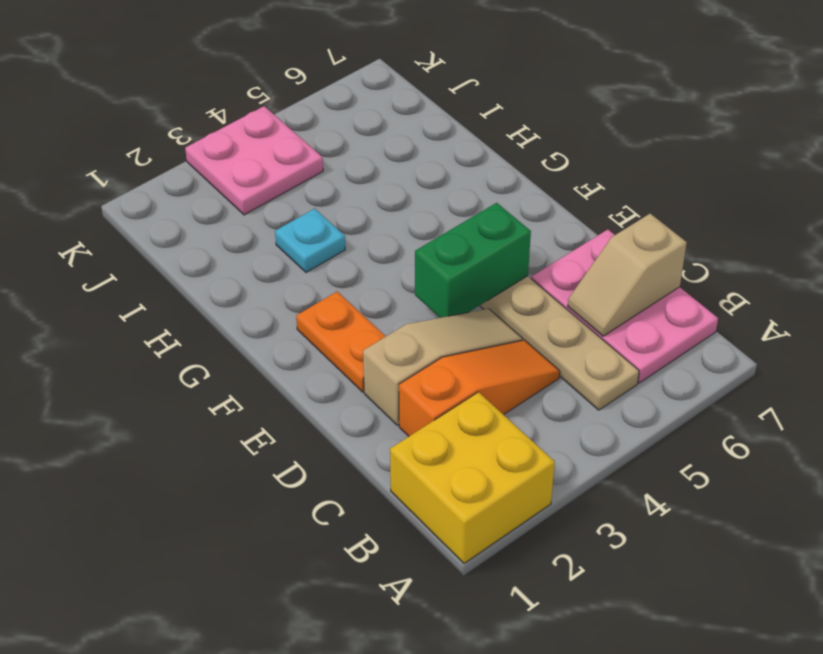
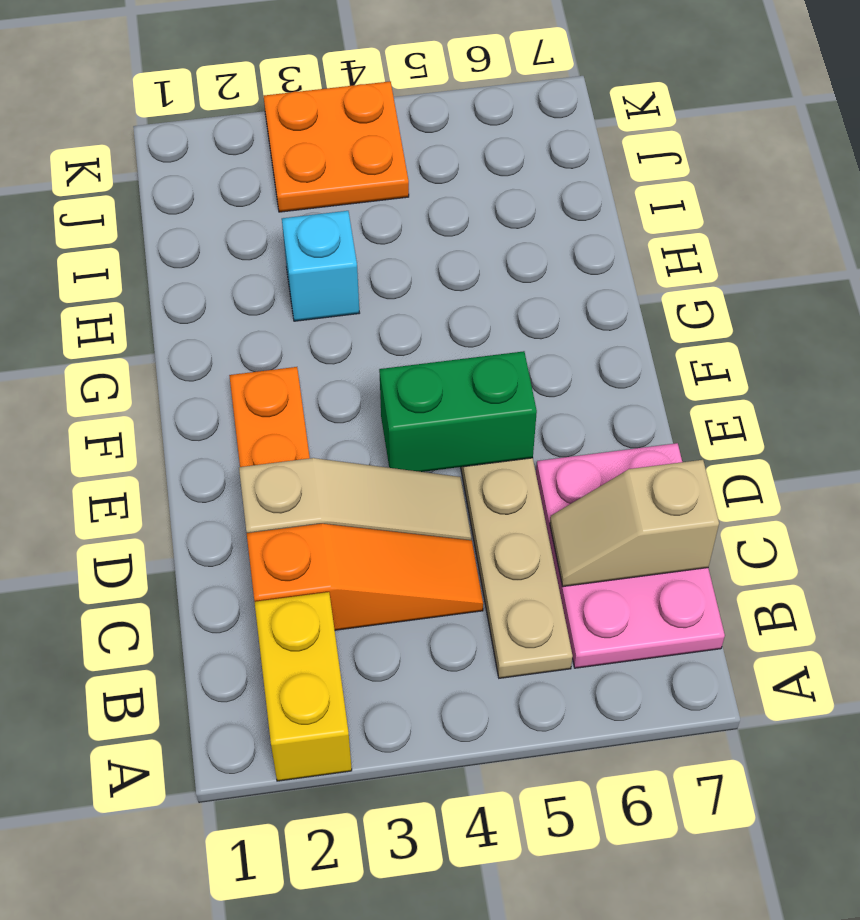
yellow brick A1:B2 level 1 -> yellow brick A2:B2 level 1
cyan plate H3 level 1 -> cyan brick H3 level 1
pink plate J3:K4 level 1 -> orange plate J3:K4 level 1

